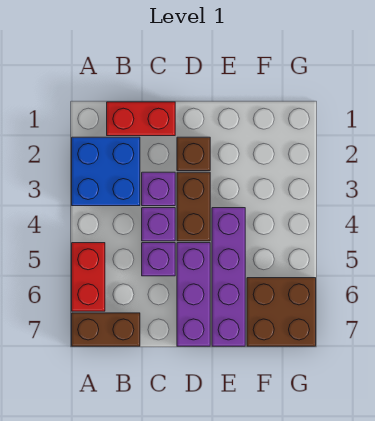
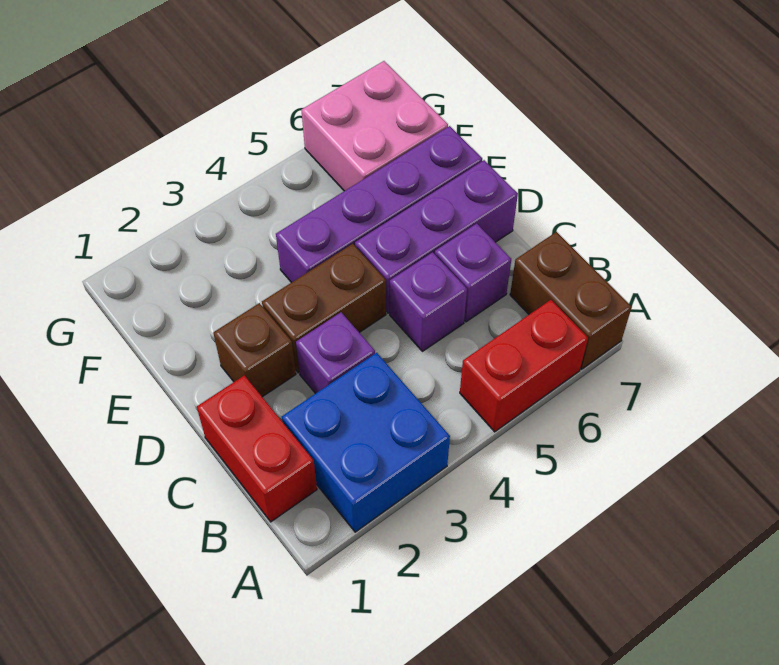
purple brick C4 level 1 -> purple brick C6 level 1
brown brick F6:G7 level 1 -> pink brick F6:G7 level 1

